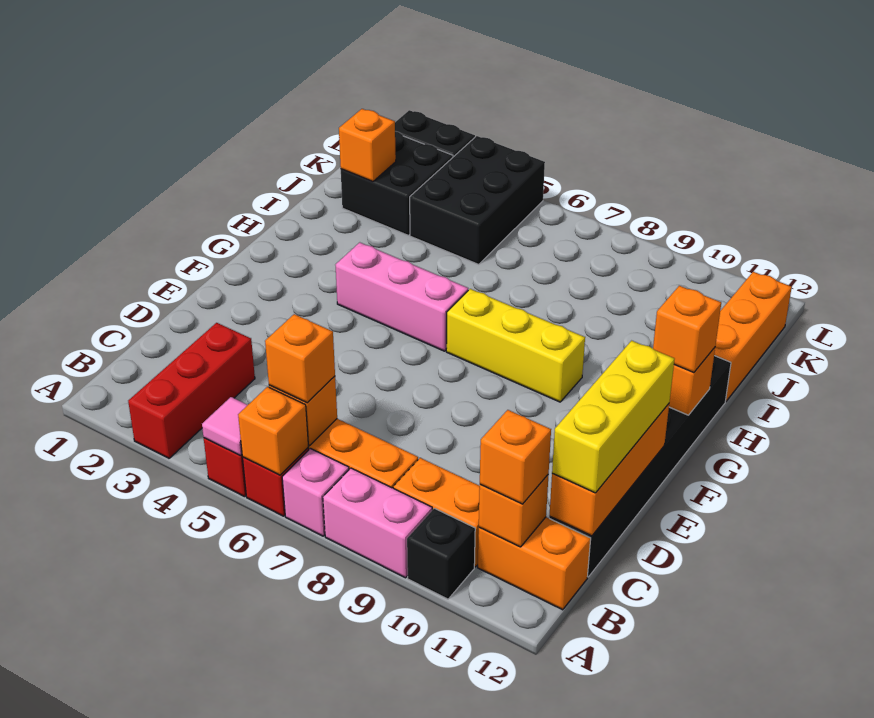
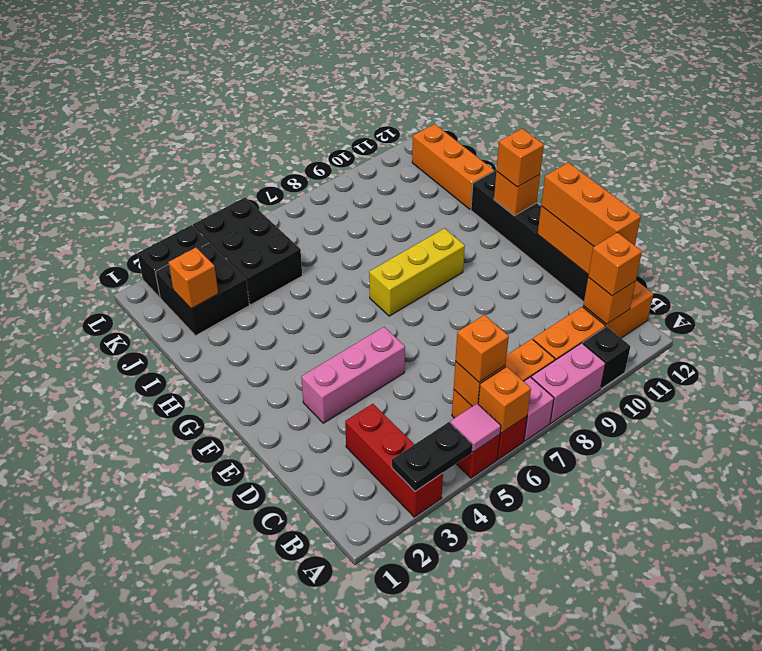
none -> black plate A3:A4 level 2
yellow brick C12:E12 level 3 -> orange brick C12:E12 level 3
pink brick G4:G6 level 1 -> pink brick E3:E5 level 1

